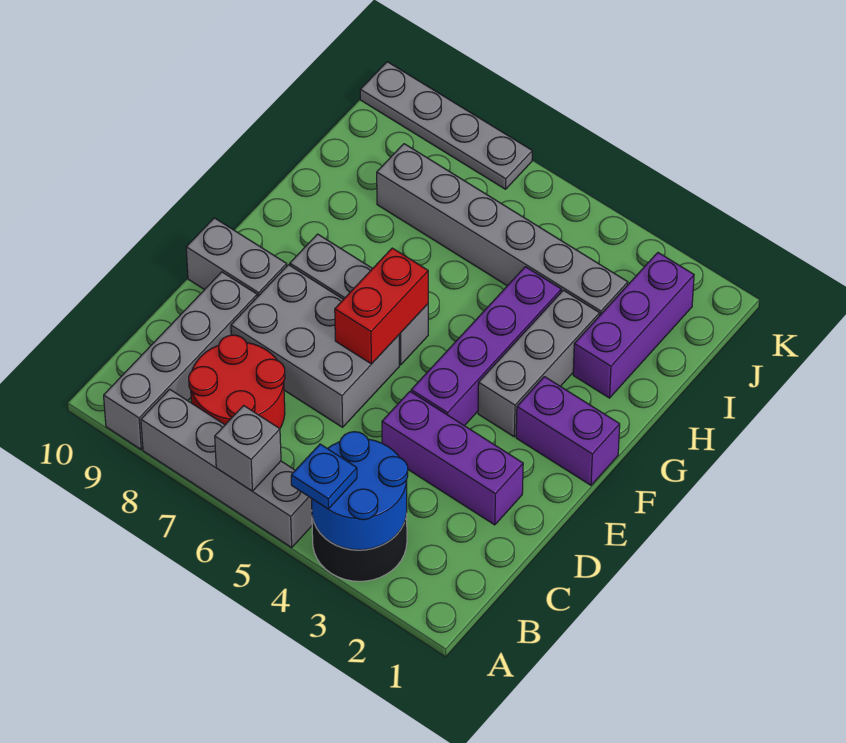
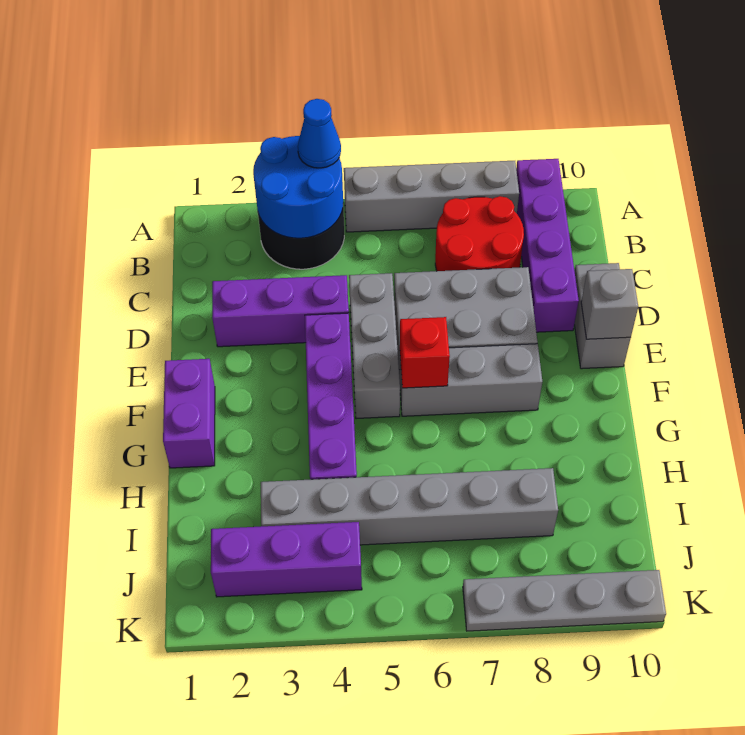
blue plate A4 level 3 -> blue cone A4 level 3
grey brick A6 level 2 -> grey brick E10 level 2
grey brick A9:D9 level 1 -> purple brick A9:D9 level 1
red brick E6:F6 level 2 -> red brick F6 level 2
grey brick E9:E10 level 1 -> grey brick D10:E10 level 1
purple brick F1:F2 level 1 -> purple brick F1:G1 level 1
grey brick F3:H3 level 1 -> grey brick D5:F5 level 1
purple brick H2:J2 level 1 -> purple brick J2:J4 level 1

